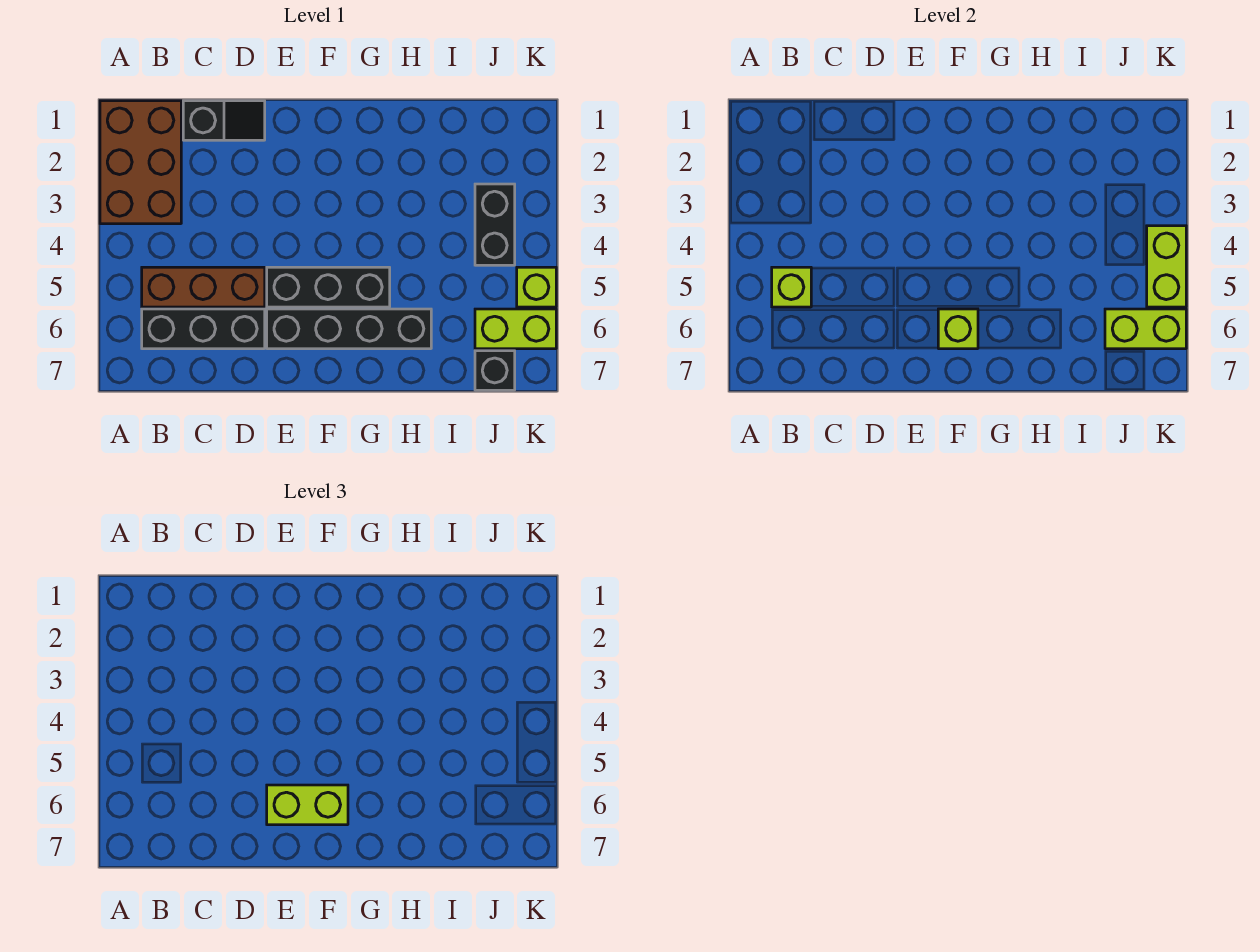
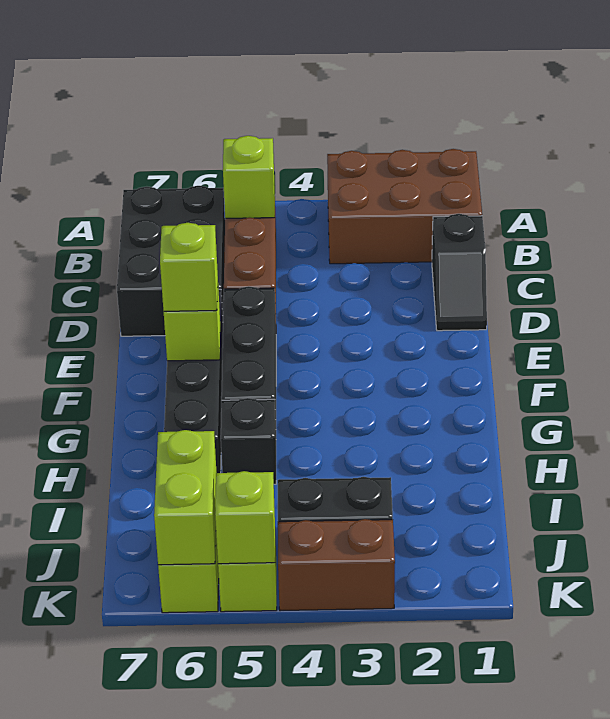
black brick B6:D6 level 1 -> black brick B6:D7 level 1
lime brick E6:F6 level 3 -> lime brick F6 level 3
black brick J7 level 1 -> black brick H5 level 1
none -> brown brick K3:K4 level 1
lime brick K4:K5 level 2 -> lime brick K5 level 2

